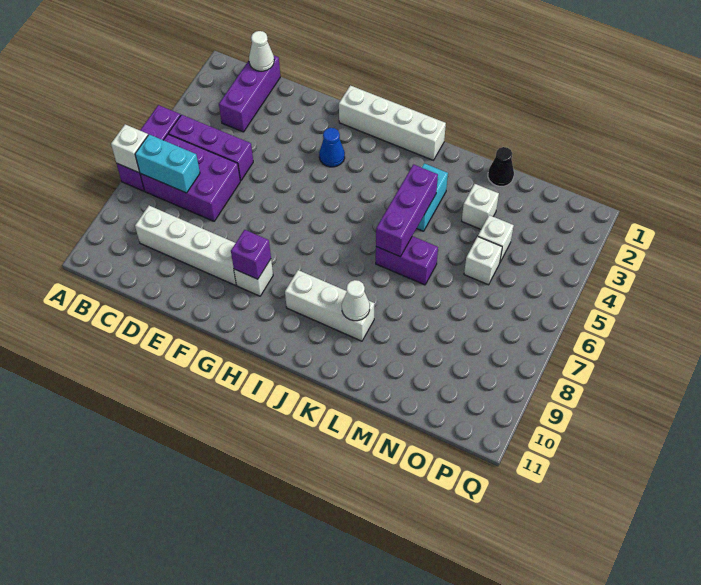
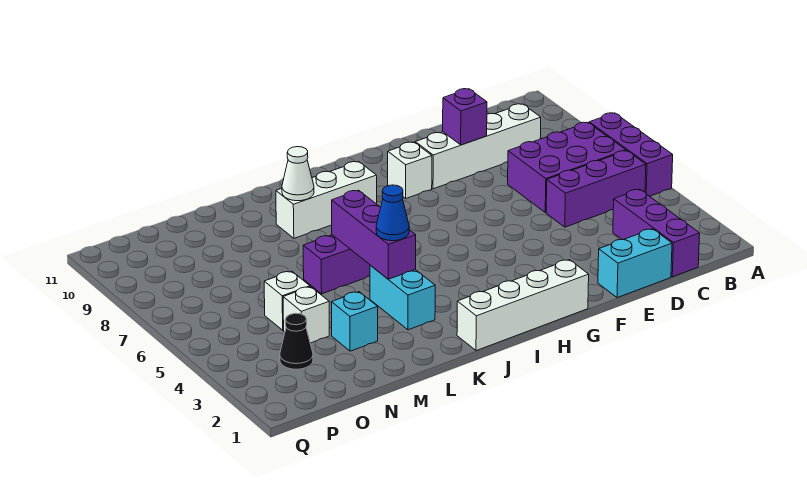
white brick A7 level 2 -> none
cyan brick B7:C7 level 2 -> cyan brick D1:E1 level 1
white cone C1 level 2 -> none
blue cone G3 level 1 -> blue cone K4 level 3
purple brick G9 level 2 -> purple brick E9 level 2
black cone M1 level 1 -> black cone O3 level 1
white brick M3 level 1 -> cyan brick M3 level 1

